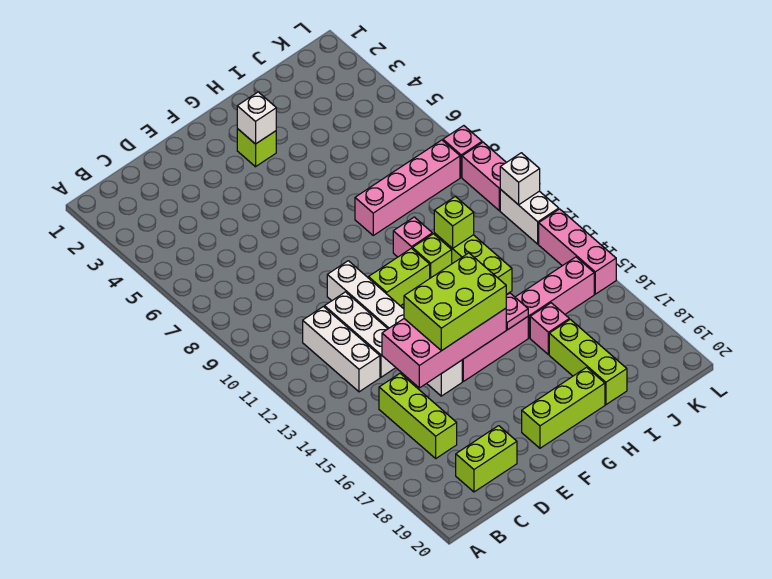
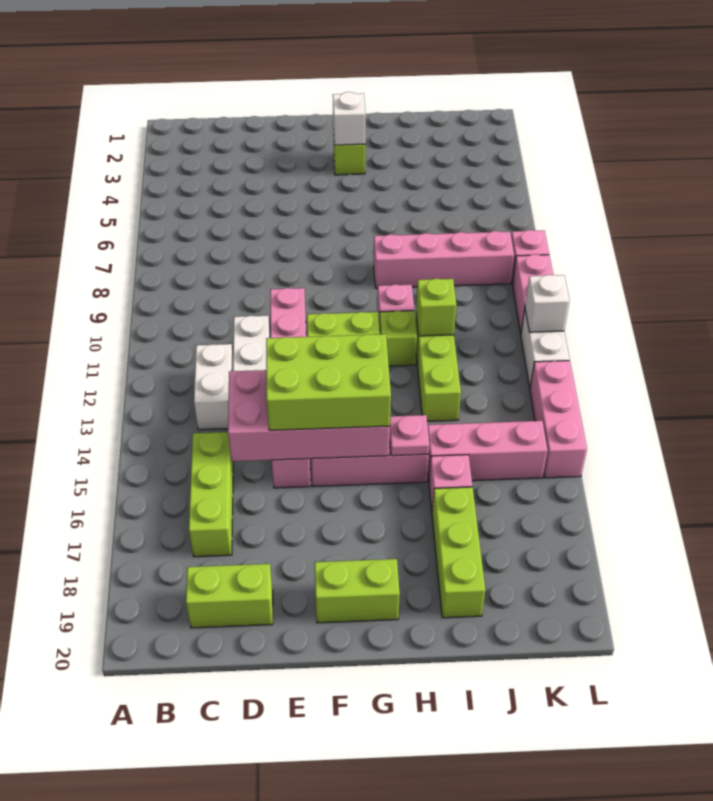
white brick C11:C13 level 1 -> white brick C12:C13 level 1
white brick E10:E15 level 1 -> pink brick E10:E15 level 1
lime brick F19:H19 level 1 -> lime brick F19:G19 level 1

